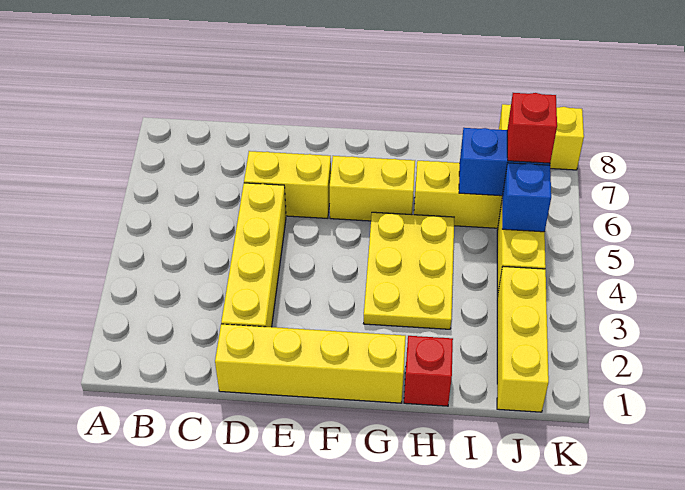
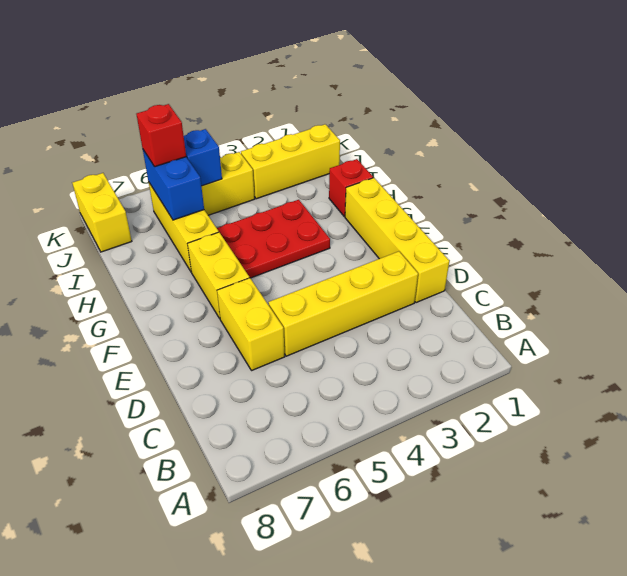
yellow plate G3:H5 level 1 -> red plate G3:H5 level 1

